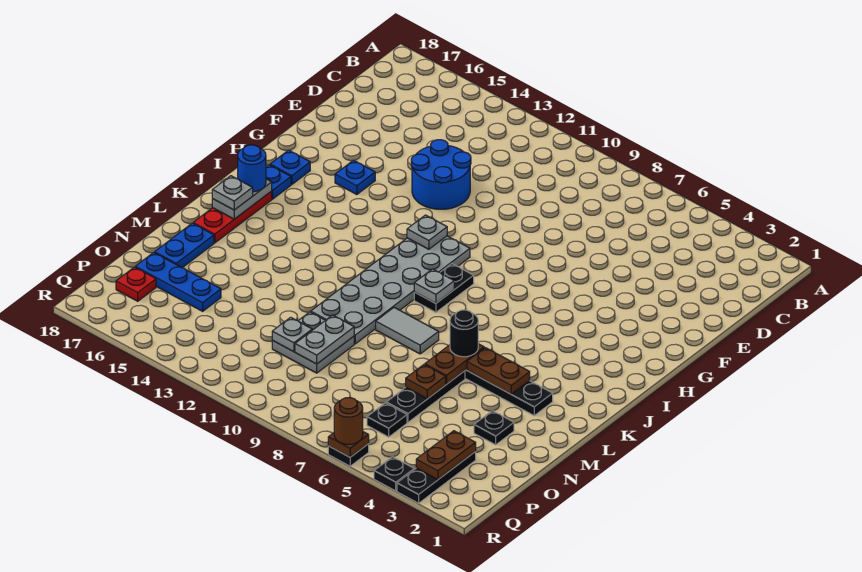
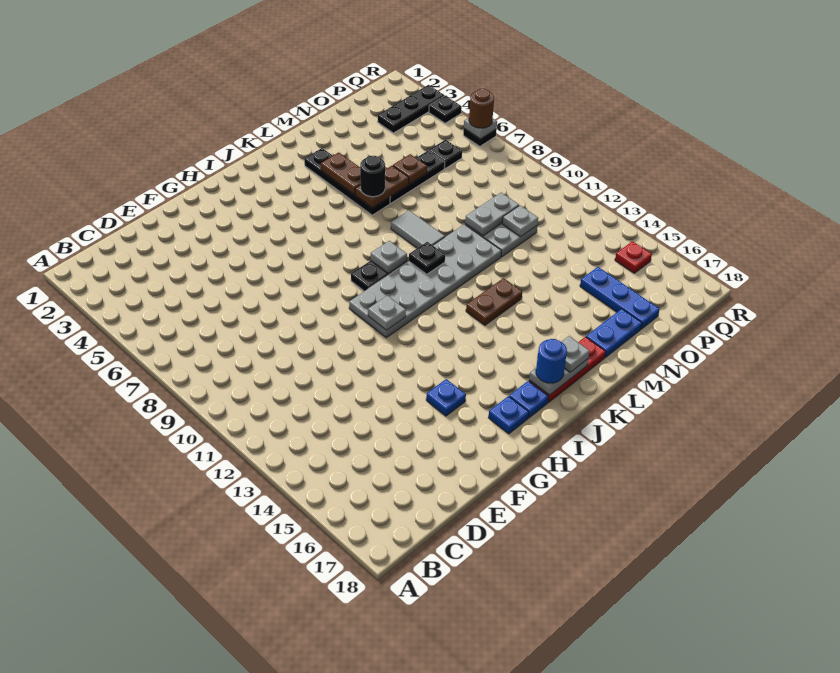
blue round brick E12:F13 level 1 -> none
black plate N3 level 1 -> black plate K10 level 2
brown plate P3:Q3 level 2 -> brown plate K13:L13 level 1
red plate P17 level 1 -> red plate Q15 level 1
brown plate R6 level 2 -> grey plate R6 level 2

